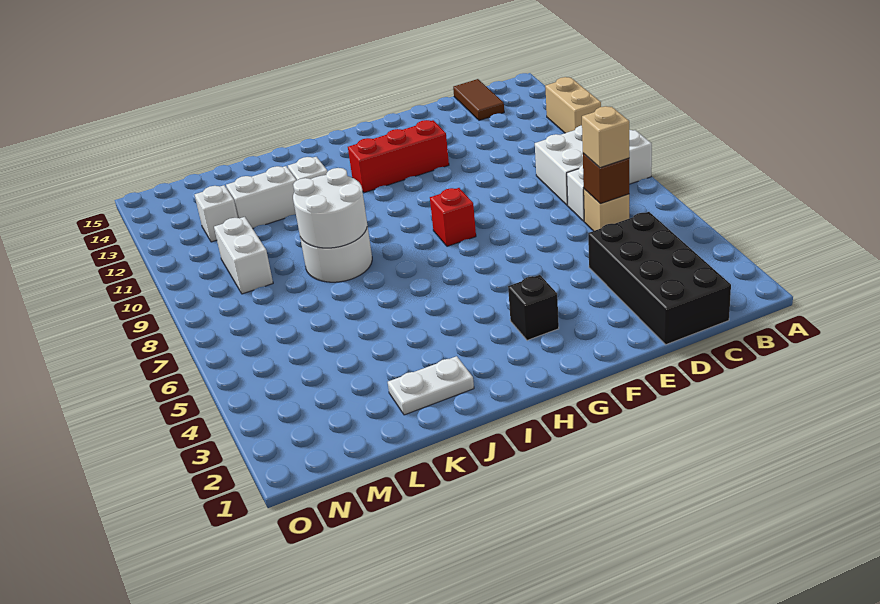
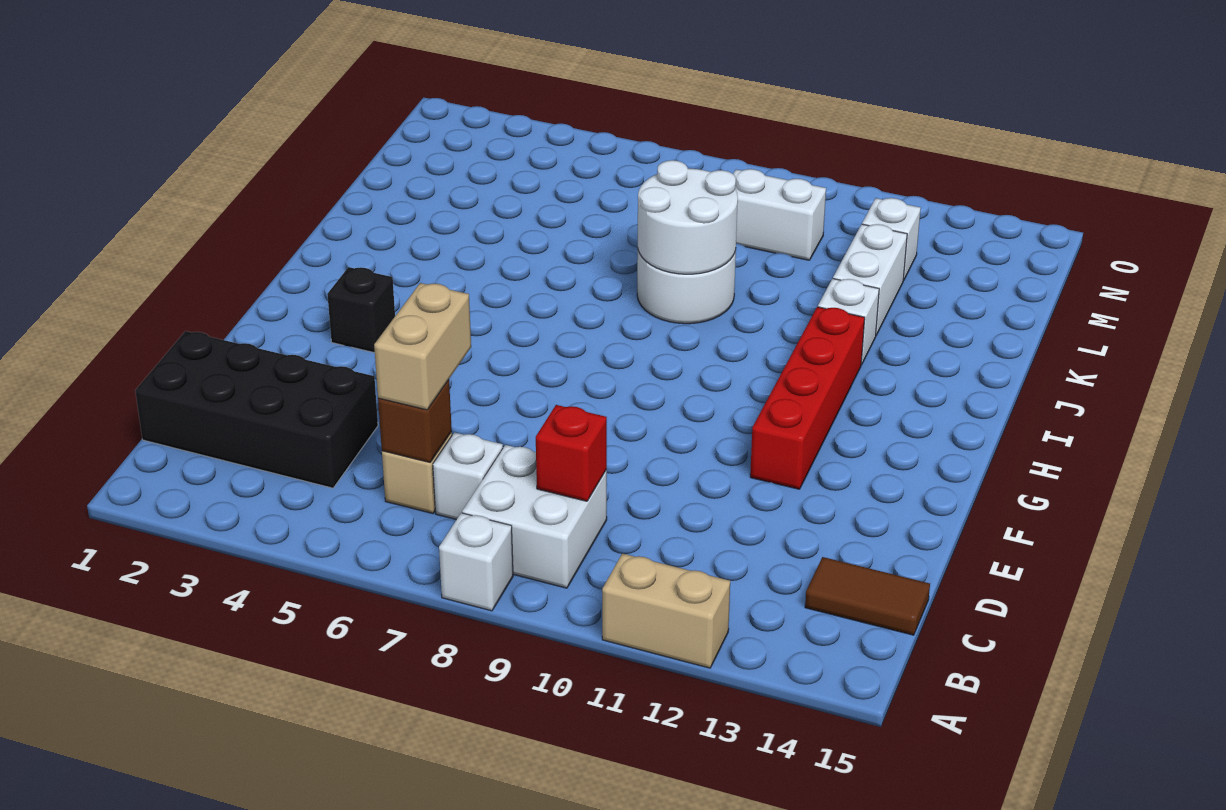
tan brick C6 level 3 -> tan brick C6:D6 level 3
red brick F12:H12 level 1 -> red brick F12:I12 level 1
red brick G8 level 1 -> red brick C9 level 2
white plate J2:K2 level 1 -> none

